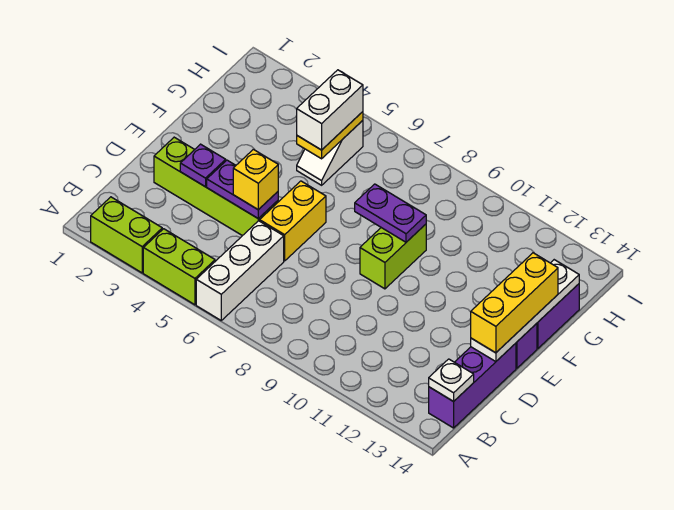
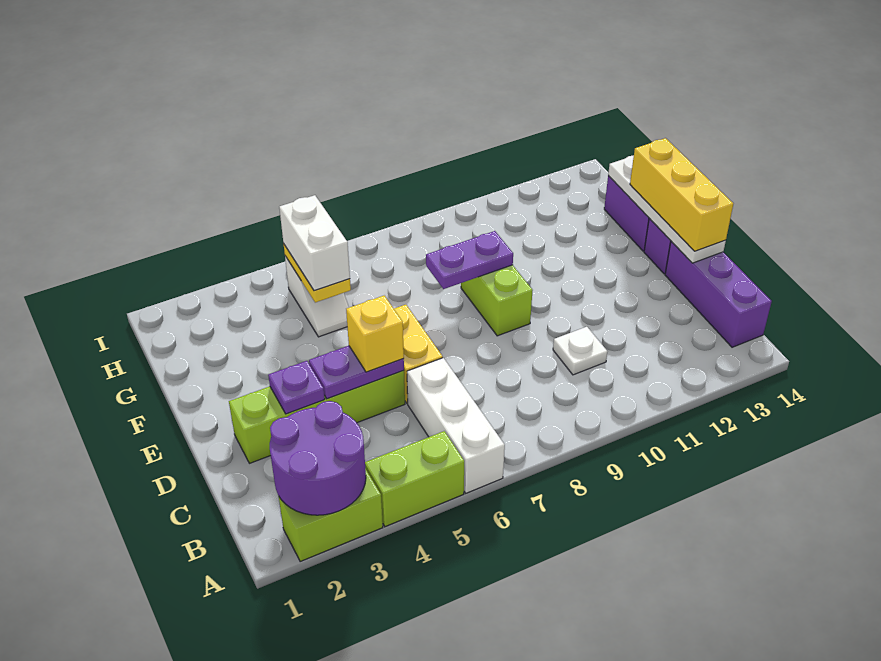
none -> purple round brick A2:B3 level 2
white plate B14 level 2 -> white plate C10 level 1

